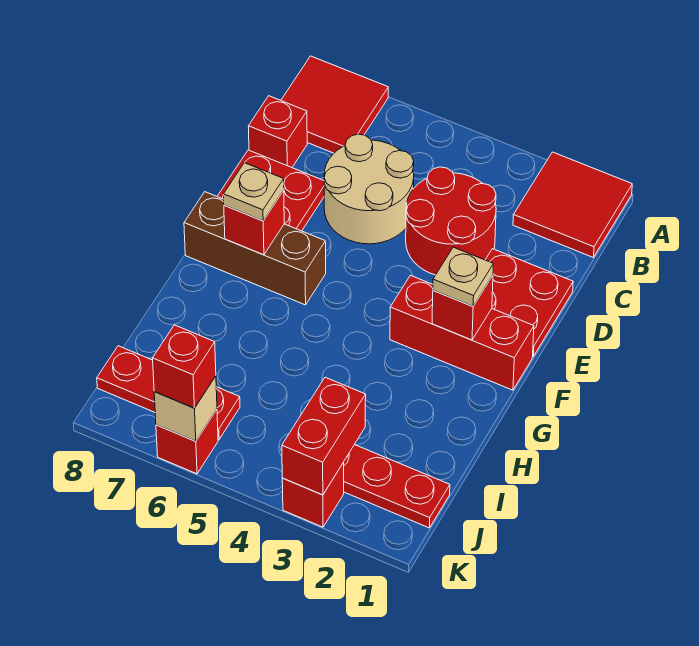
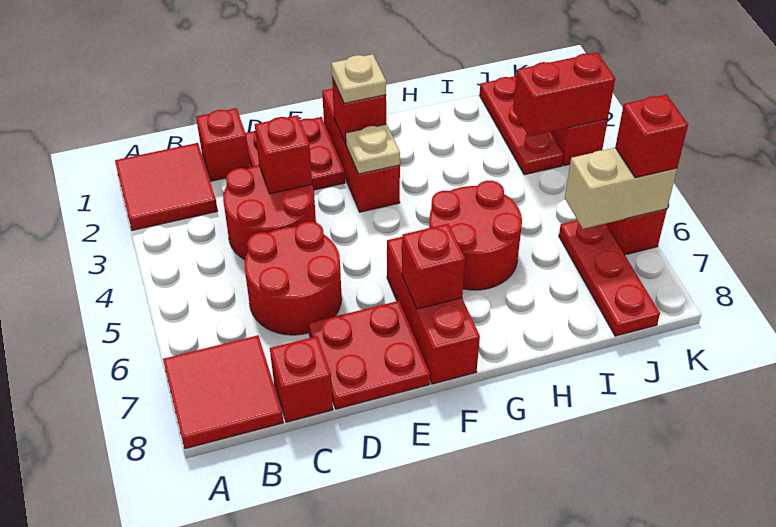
none -> red brick C1 level 1
tan round brick C5:D6 level 1 -> red round brick C5:D6 level 1
none -> red brick D3 level 2
brown brick F6:F8 level 1 -> red brick F6:F8 level 1
tan plate F7 level 3 -> tan plate F3 level 2
none -> red round brick G5:H6 level 1
tan brick K6 level 2 -> tan brick J6:K6 level 2

